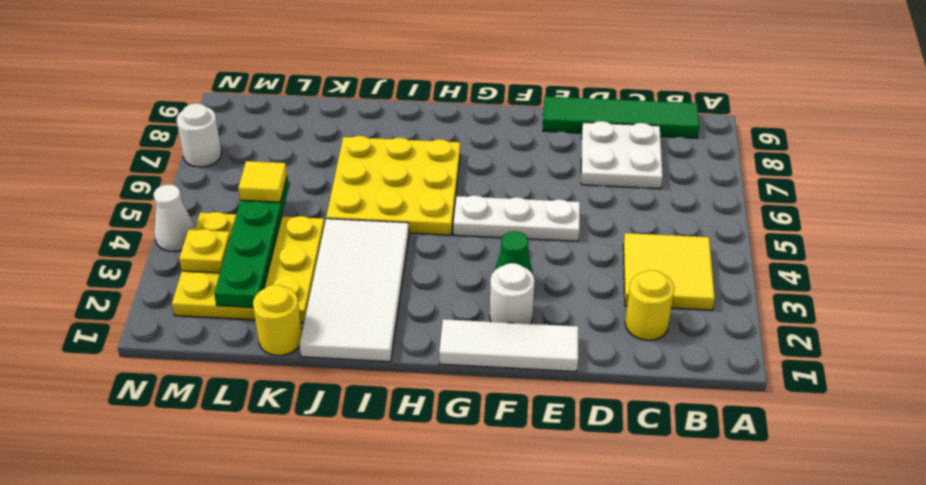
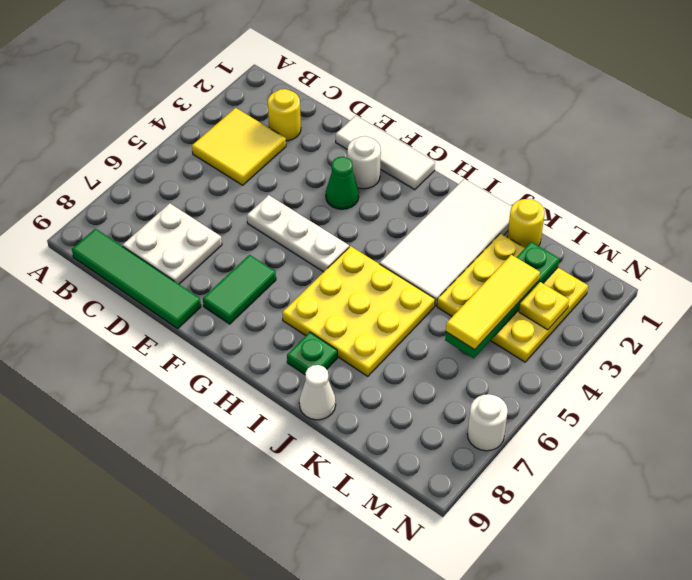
none -> green tile F7:F8 level 1
none -> green plate I8 level 1
yellow tile L5 level 3 -> yellow tile L3:L5 level 3
white cone N4 level 1 -> white cone J9 level 1

